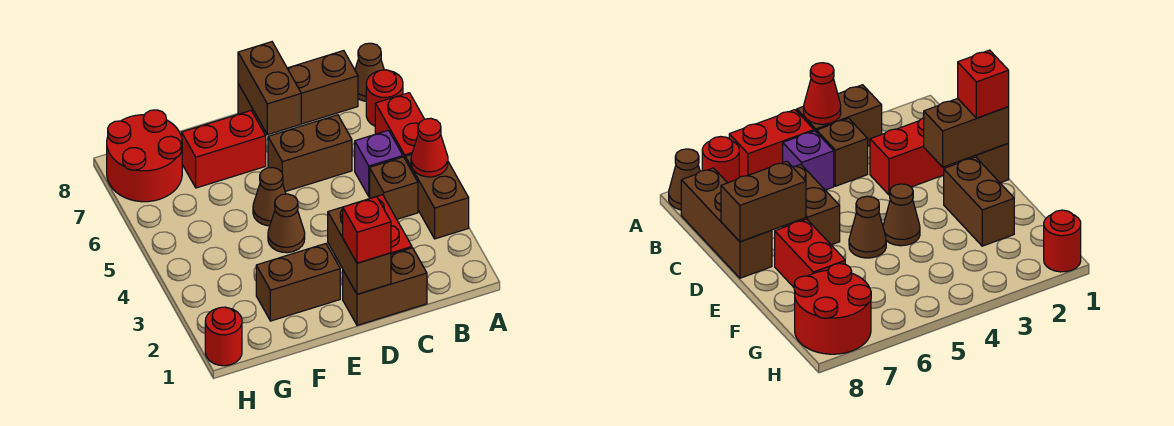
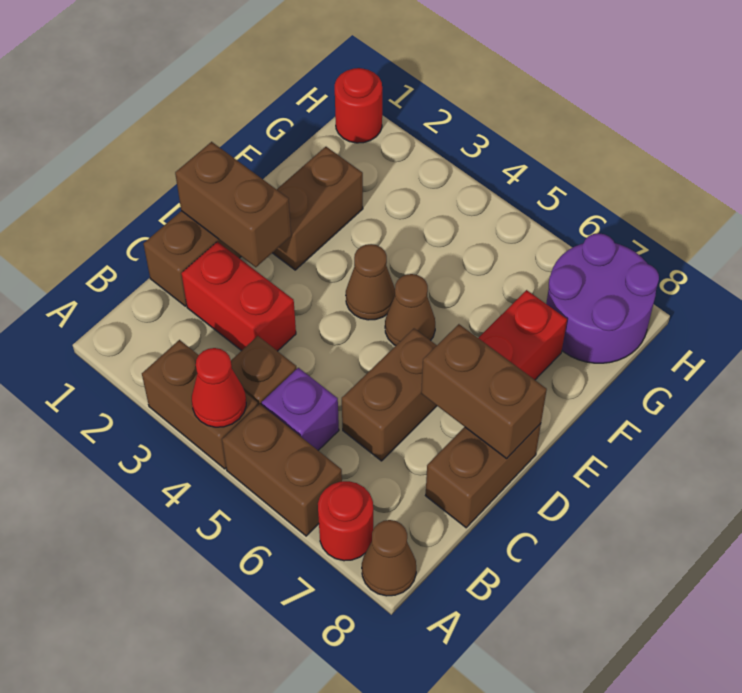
red brick A5:A6 level 1 -> brown brick A5:A6 level 1
brown brick B8:D8 level 1 -> brown brick C8:D8 level 1
red brick D1 level 3 -> none
red round brick G7:H8 level 1 -> purple round brick G7:H8 level 1

